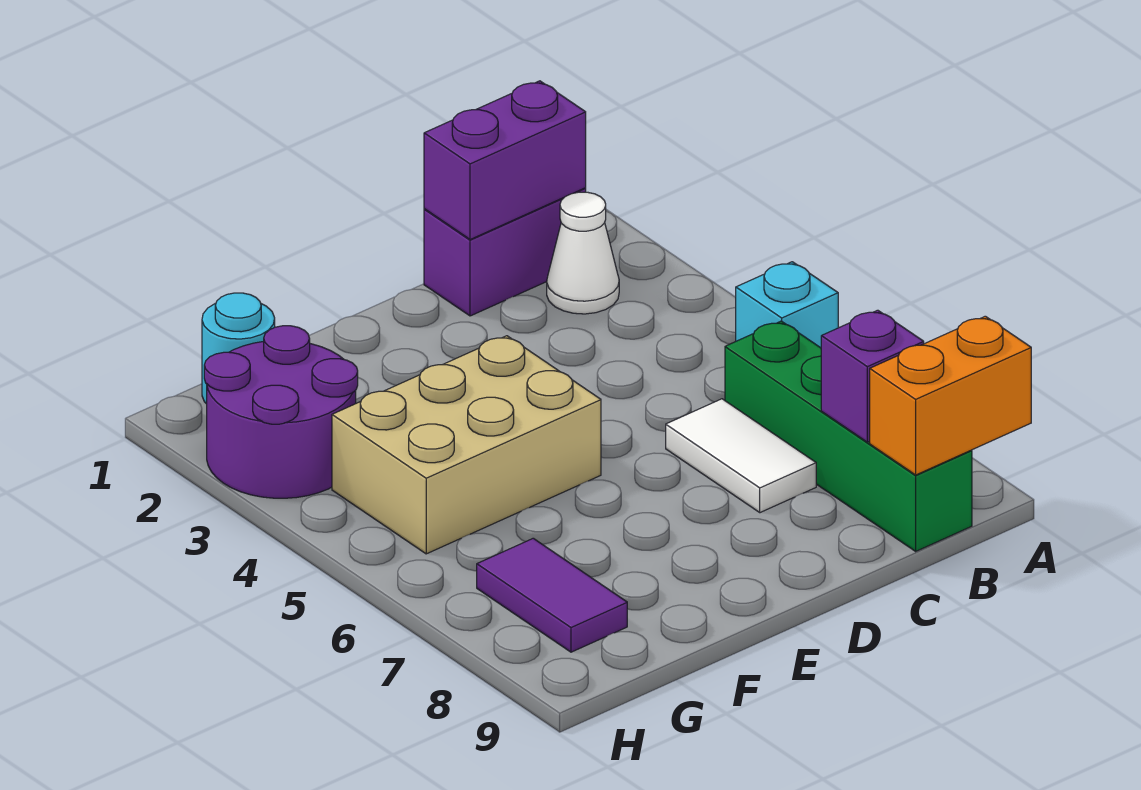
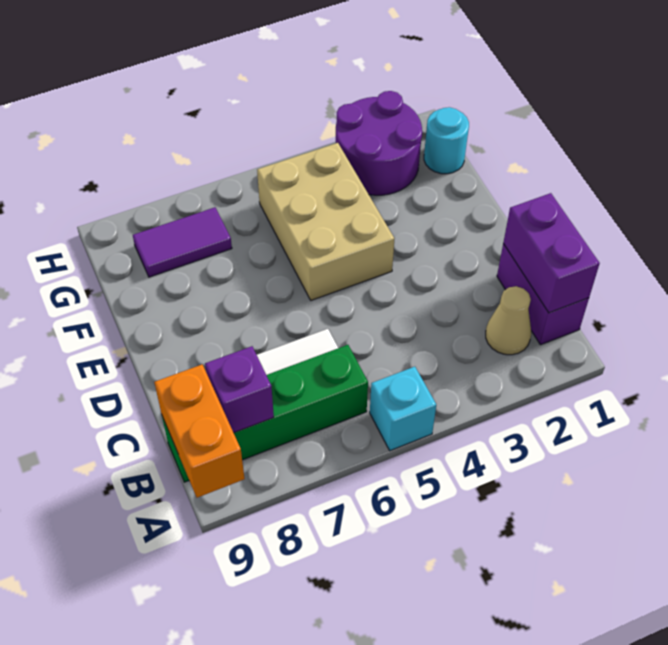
white cone B2 level 1 -> tan cone B2 level 1

